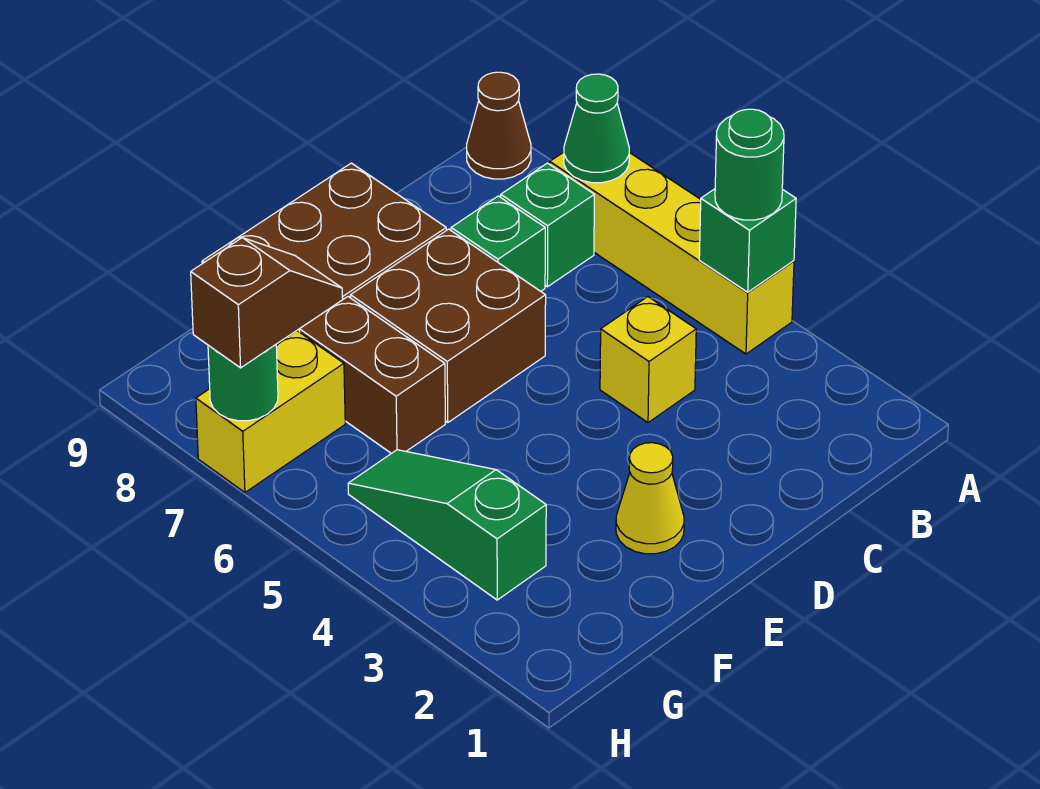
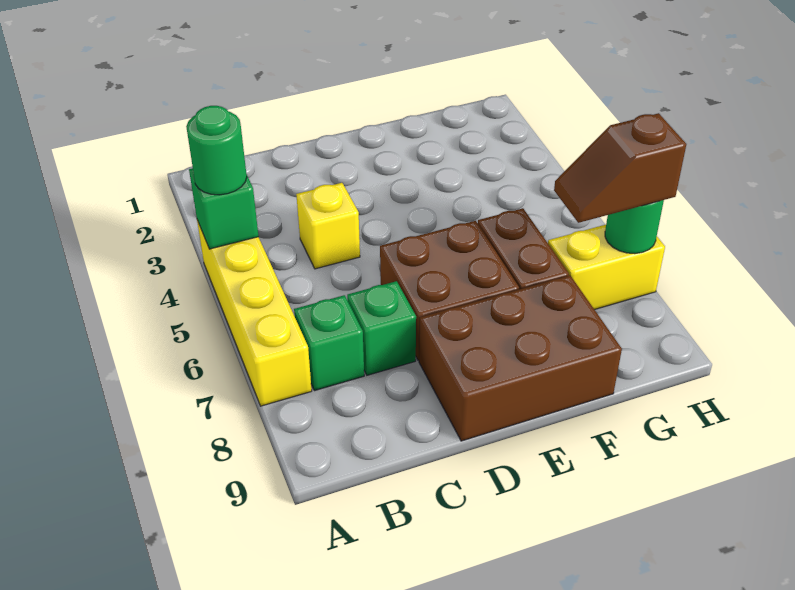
green cone A7 level 2 -> none
brown cone A9 level 1 -> none
yellow cone E2 level 1 -> none
green slope G3:G5 level 1 top 3 -> none

